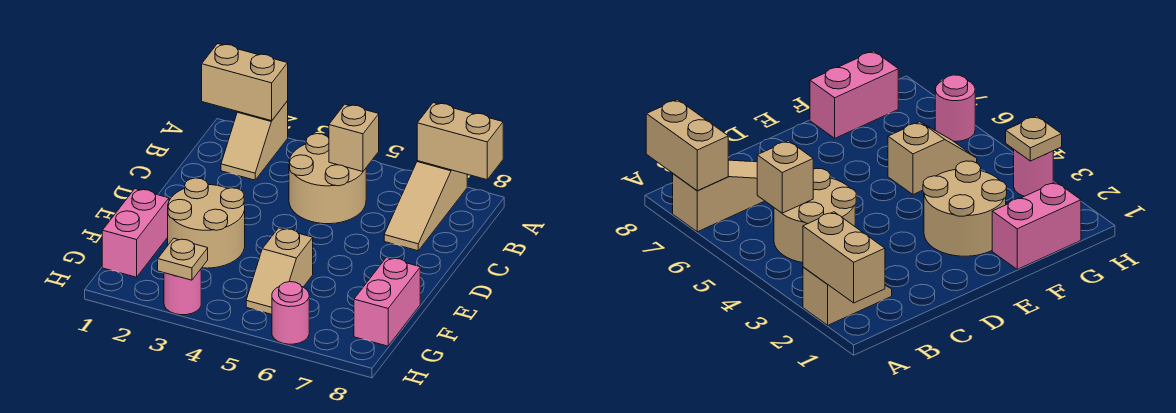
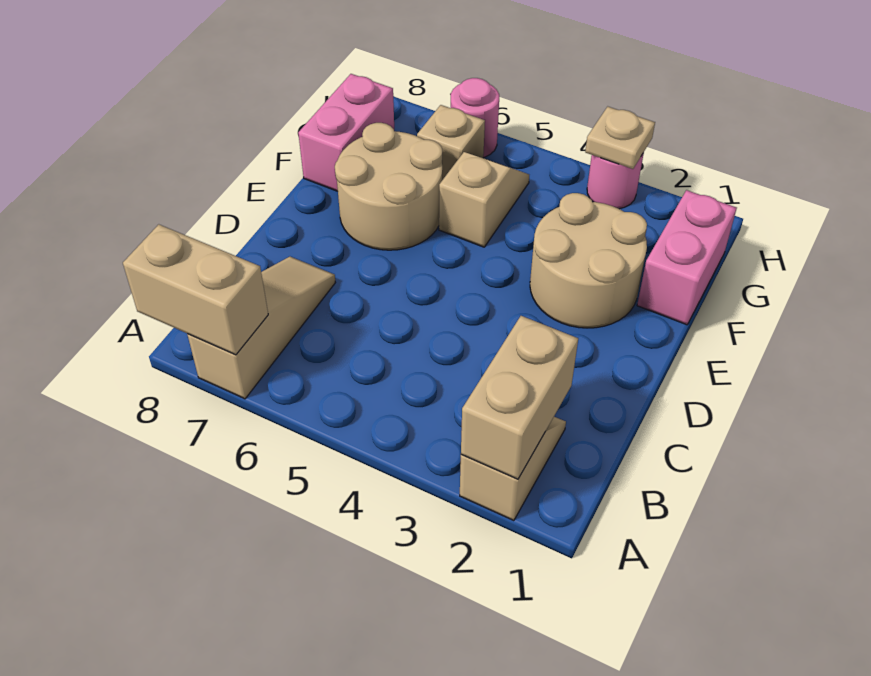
tan brick A1:A2 level 2 -> tan brick A2:B2 level 2
tan round brick B4:C5 level 1 -> tan round brick E6:F7 level 1
tan brick B5 level 2 -> tan brick G6 level 1

